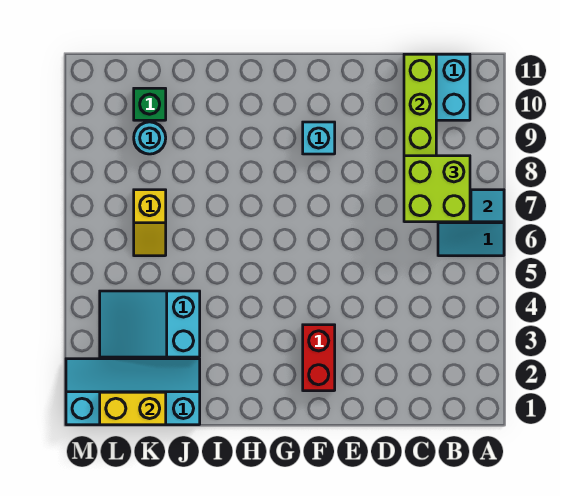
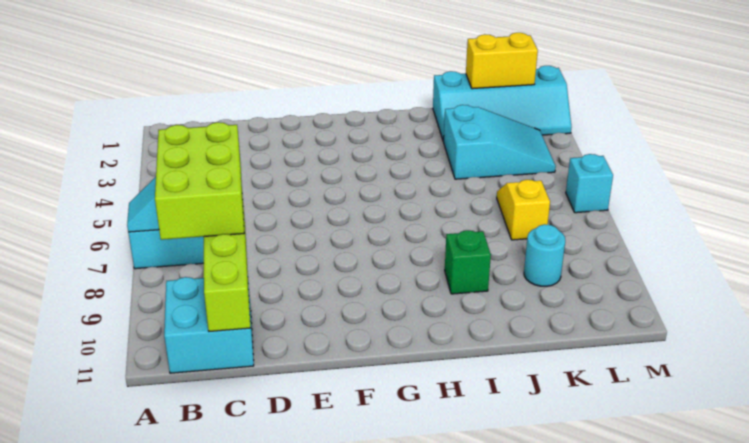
lime brick B7:C8 level 3 -> lime brick B7:C9 level 3
red brick F2:F3 level 1 -> none
cyan brick F9 level 1 -> cyan brick M6 level 1
green brick K10 level 1 -> green brick I9 level 1

